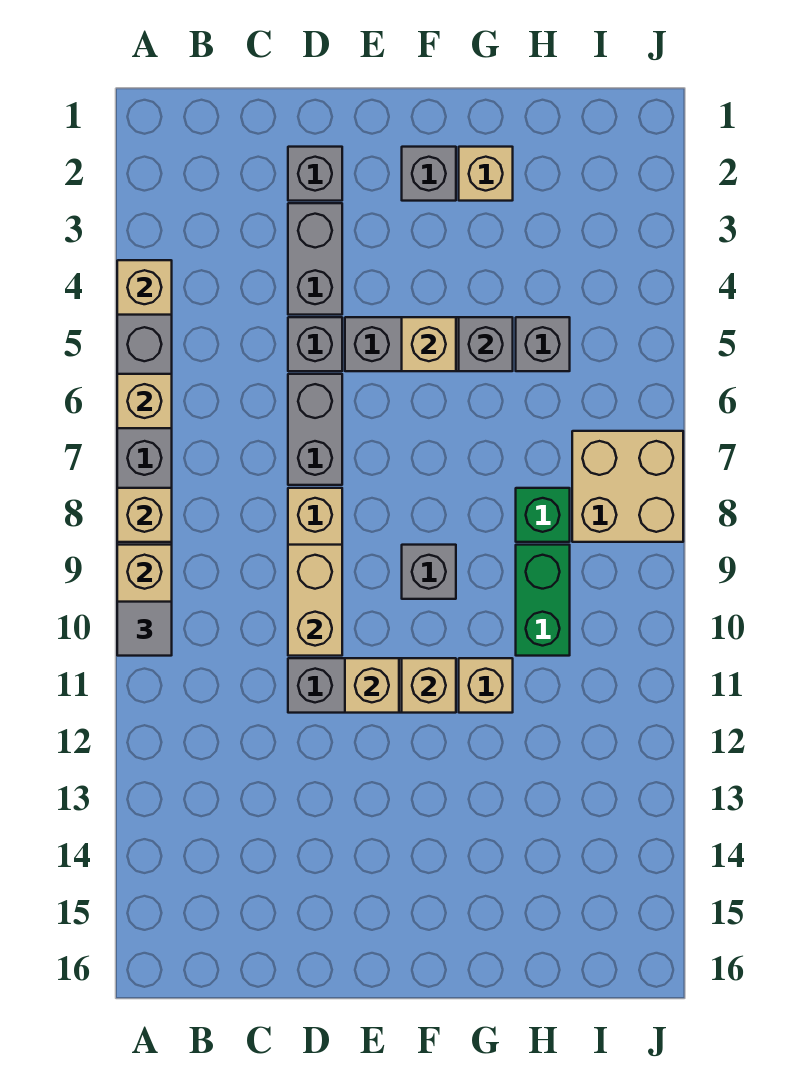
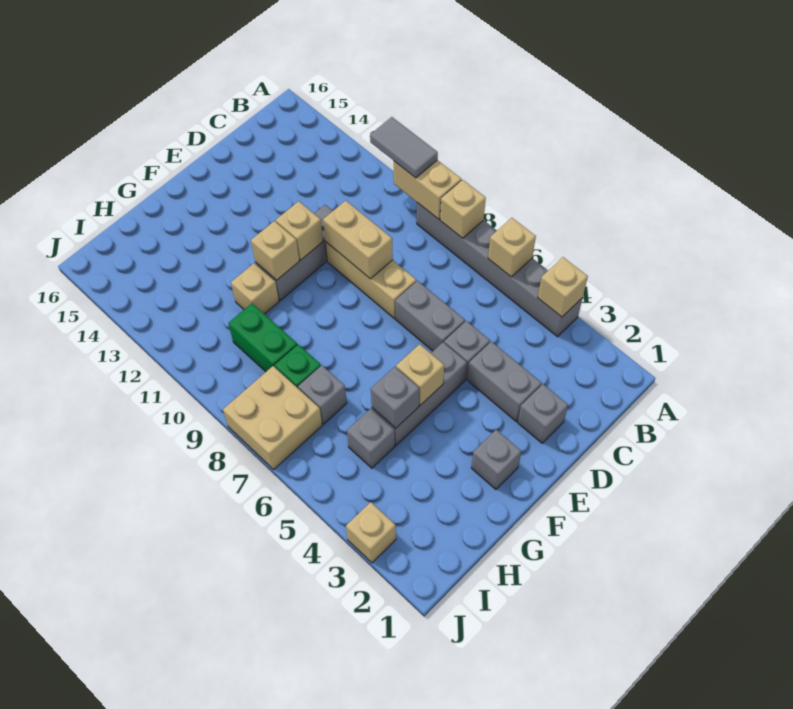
grey tile A10 level 3 -> grey tile A10:A11 level 3
grey brick F9 level 1 -> grey brick H7 level 1
tan brick G2 level 1 -> tan brick J3 level 1

